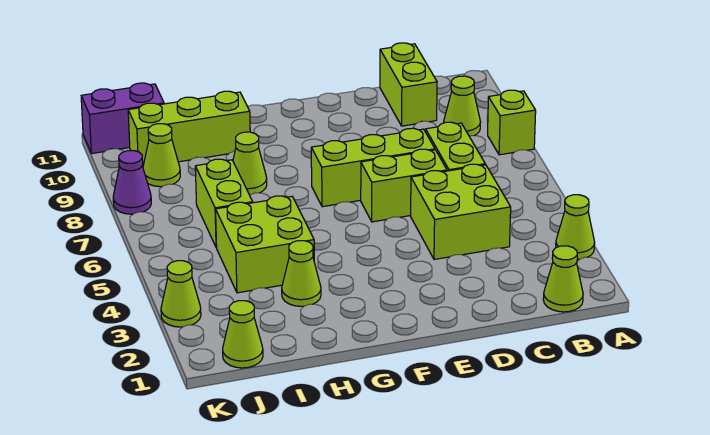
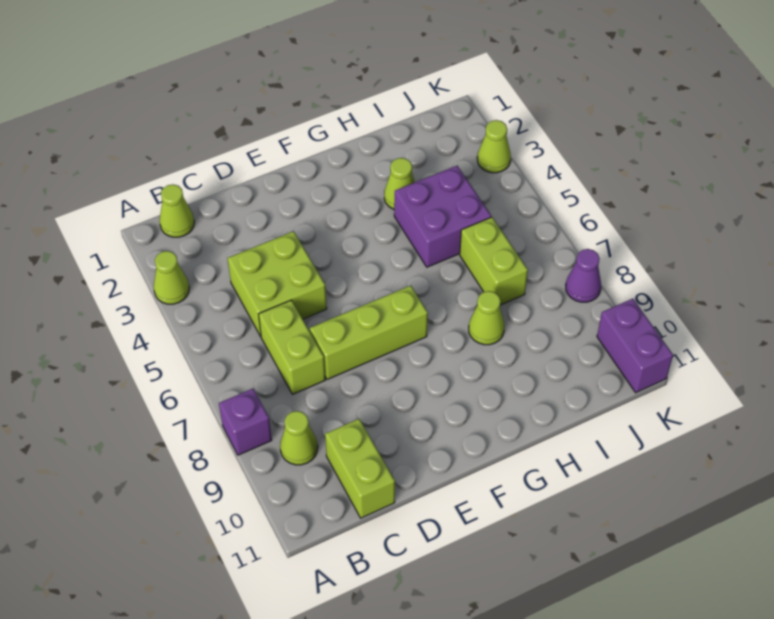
lime brick A8 level 1 -> purple brick A8 level 1
lime brick D6:E6 level 1 -> none
lime brick H4:I5 level 1 -> purple brick H4:I5 level 1
lime brick H10:J10 level 1 -> none
lime cone J1 level 1 -> none
lime cone J9 level 1 -> none
purple brick J11:K11 level 1 -> purple brick K10:K11 level 1

